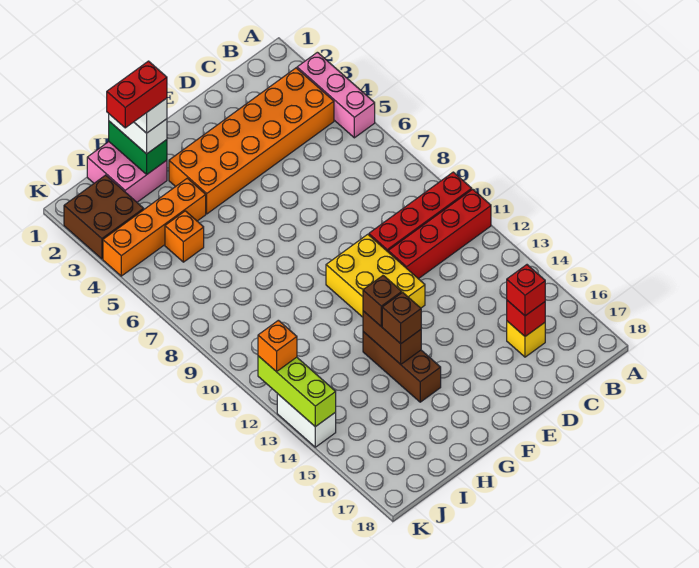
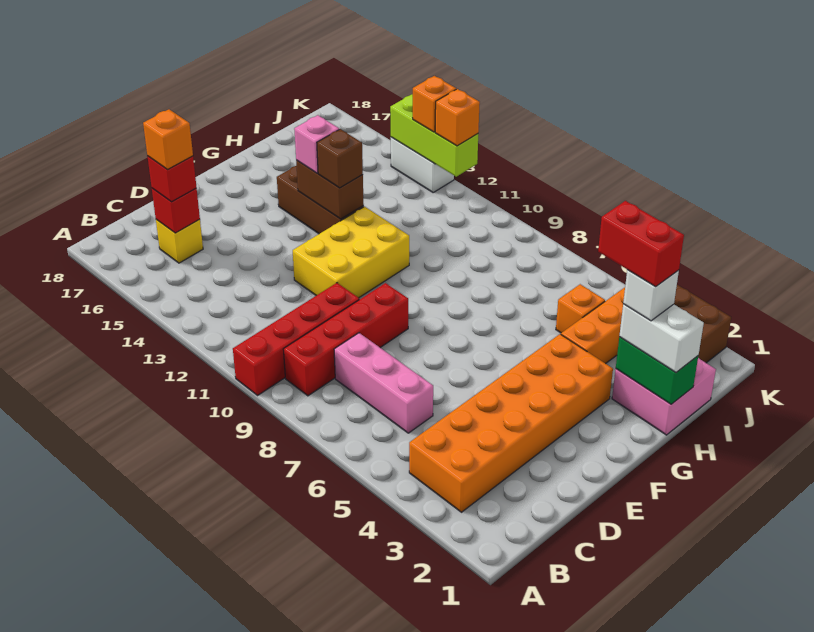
pink brick A3:A5 level 1 -> pink brick C6:C8 level 1
red brick A11:D11 level 1 -> red brick B9:E9 level 1
none -> orange brick C16 level 4
yellow brick E10:F12 level 1 -> yellow brick E11:G12 level 1
brown brick G14 level 3 -> pink brick G14 level 3
red brick H2:I2 level 5 -> red brick H2:H3 level 5
none -> orange brick K13 level 3

